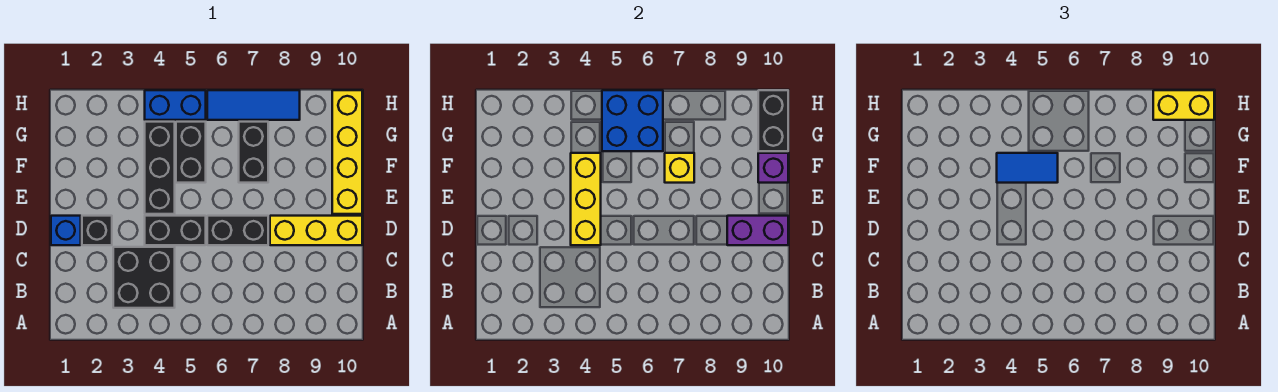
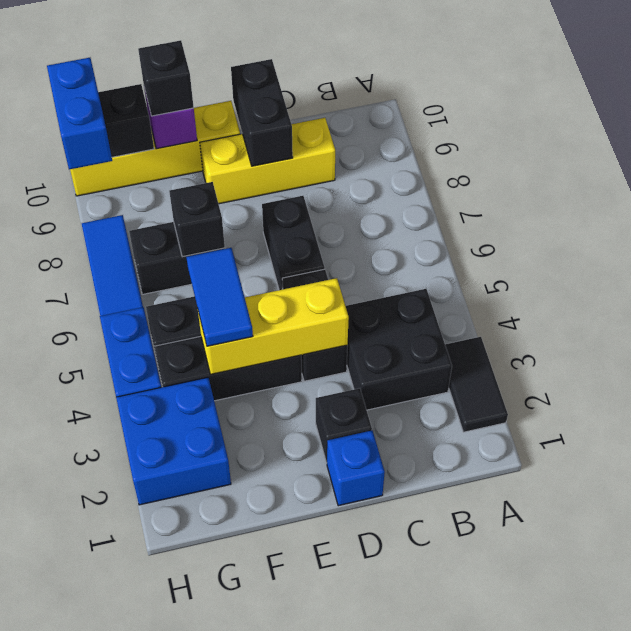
none -> black tile A2:A3 level 1
yellow brick D8:D10 level 1 -> yellow brick C9:E9 level 1
purple brick D9:D10 level 2 -> black brick D9:D10 level 2
yellow brick F7 level 2 -> black brick F7 level 2
none -> black brick F10 level 3
blue brick G5:H6 level 2 -> blue brick G2:H3 level 1
yellow brick H9:H10 level 3 -> blue brick H9:H10 level 3

